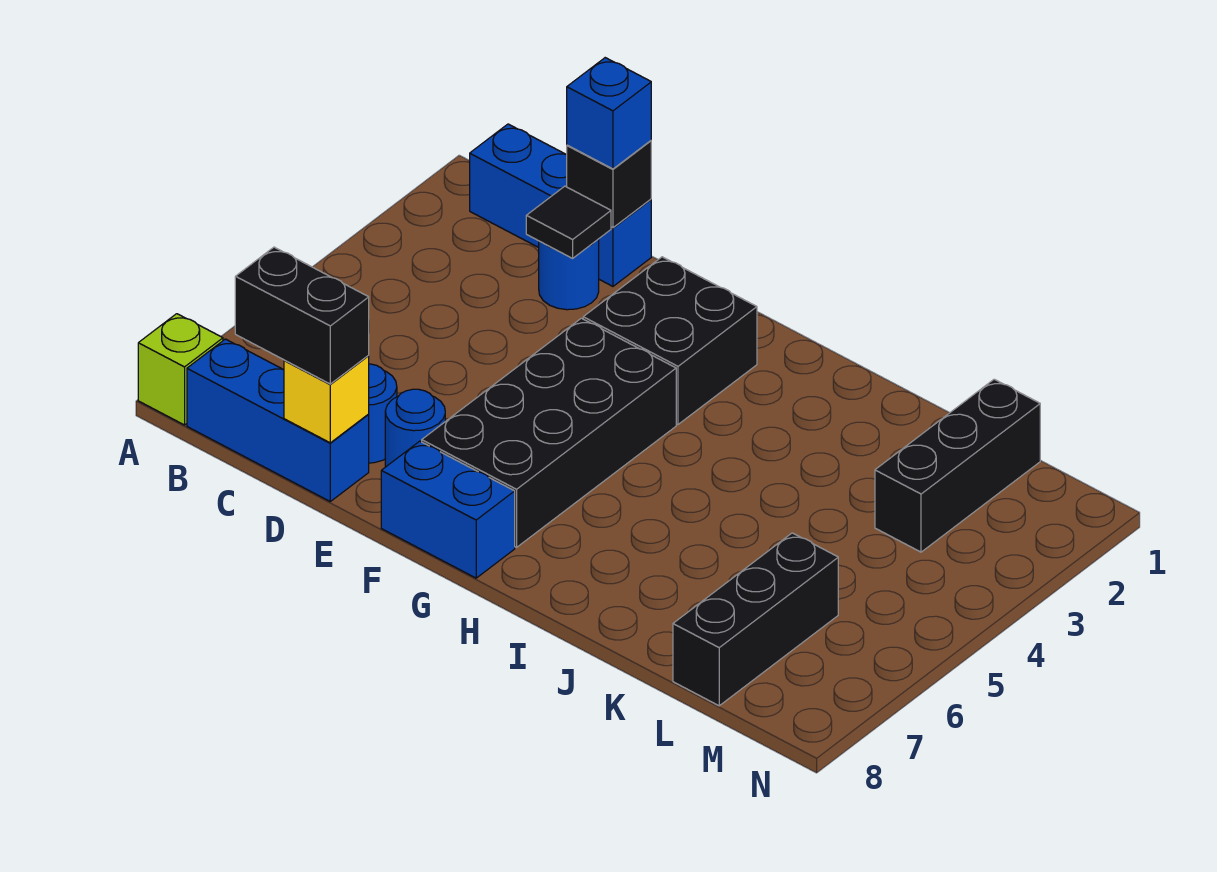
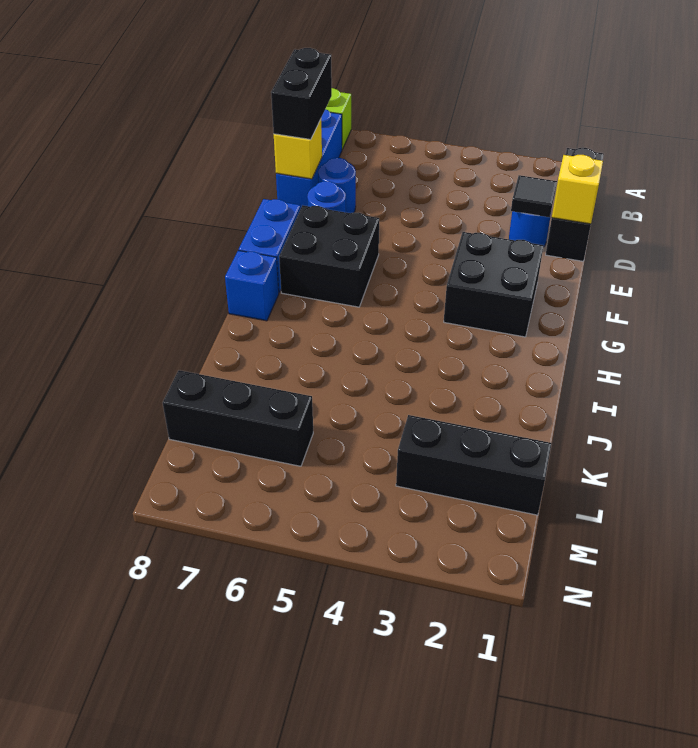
blue brick B1:D1 level 1 -> black brick B1:D1 level 1
black brick D1 level 2 -> yellow brick D1 level 2
blue brick D1 level 3 -> blue brick H8 level 1
black brick F4:G7 level 1 -> black brick F6:G7 level 1

